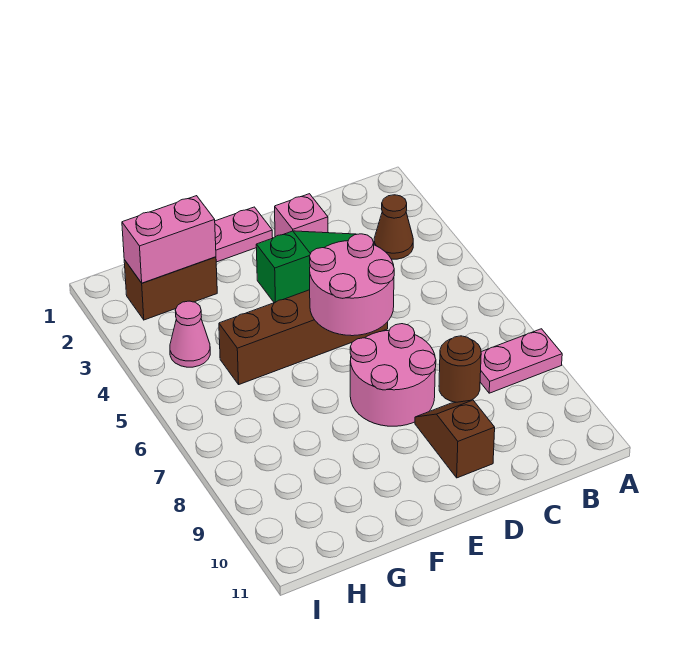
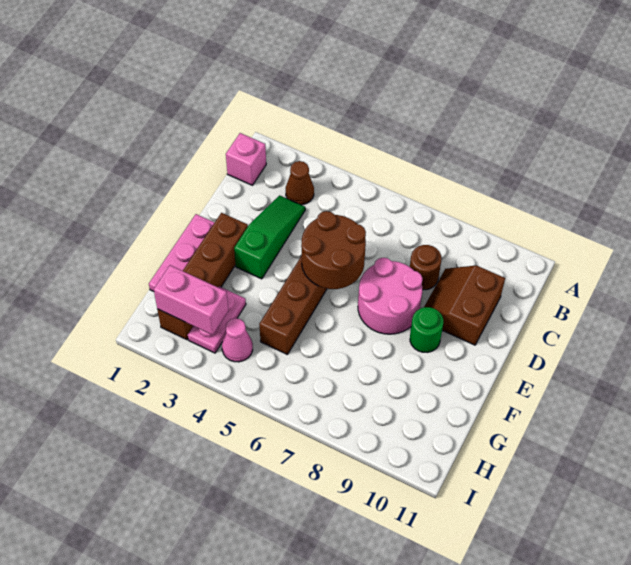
pink plate A8:B8 level 1 -> pink plate G3:H3 level 1
pink brick D2 level 1 -> pink brick B1 level 1
pink round brick D5:E6 level 2 -> brown round brick D5:E6 level 2
brown slope D9:D10 level 1 top 10 -> brown slope C9:D10 level 1 top 10
none -> green round brick E9 level 1
brown brick G2:H2 level 1 -> brown brick E2:H2 level 1
pink brick G2:H2 level 2 -> pink brick H2:H3 level 2

